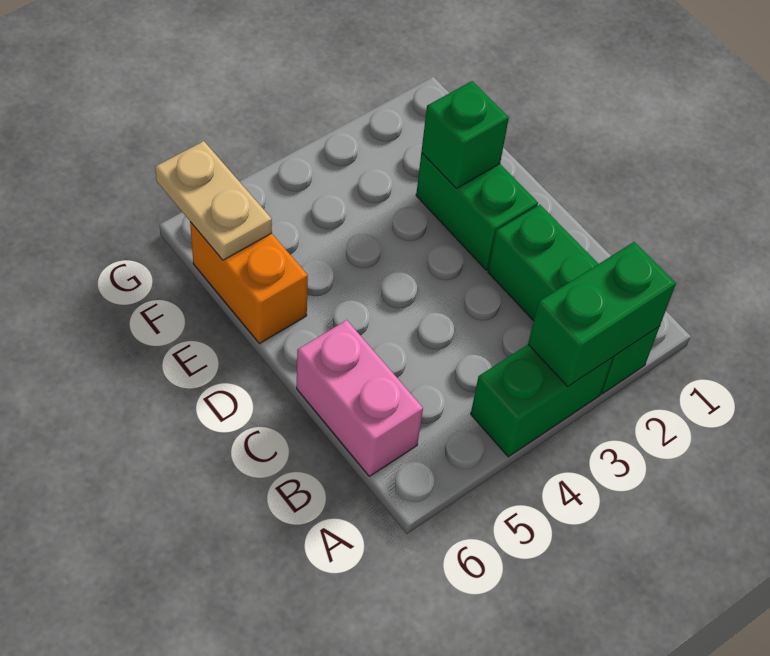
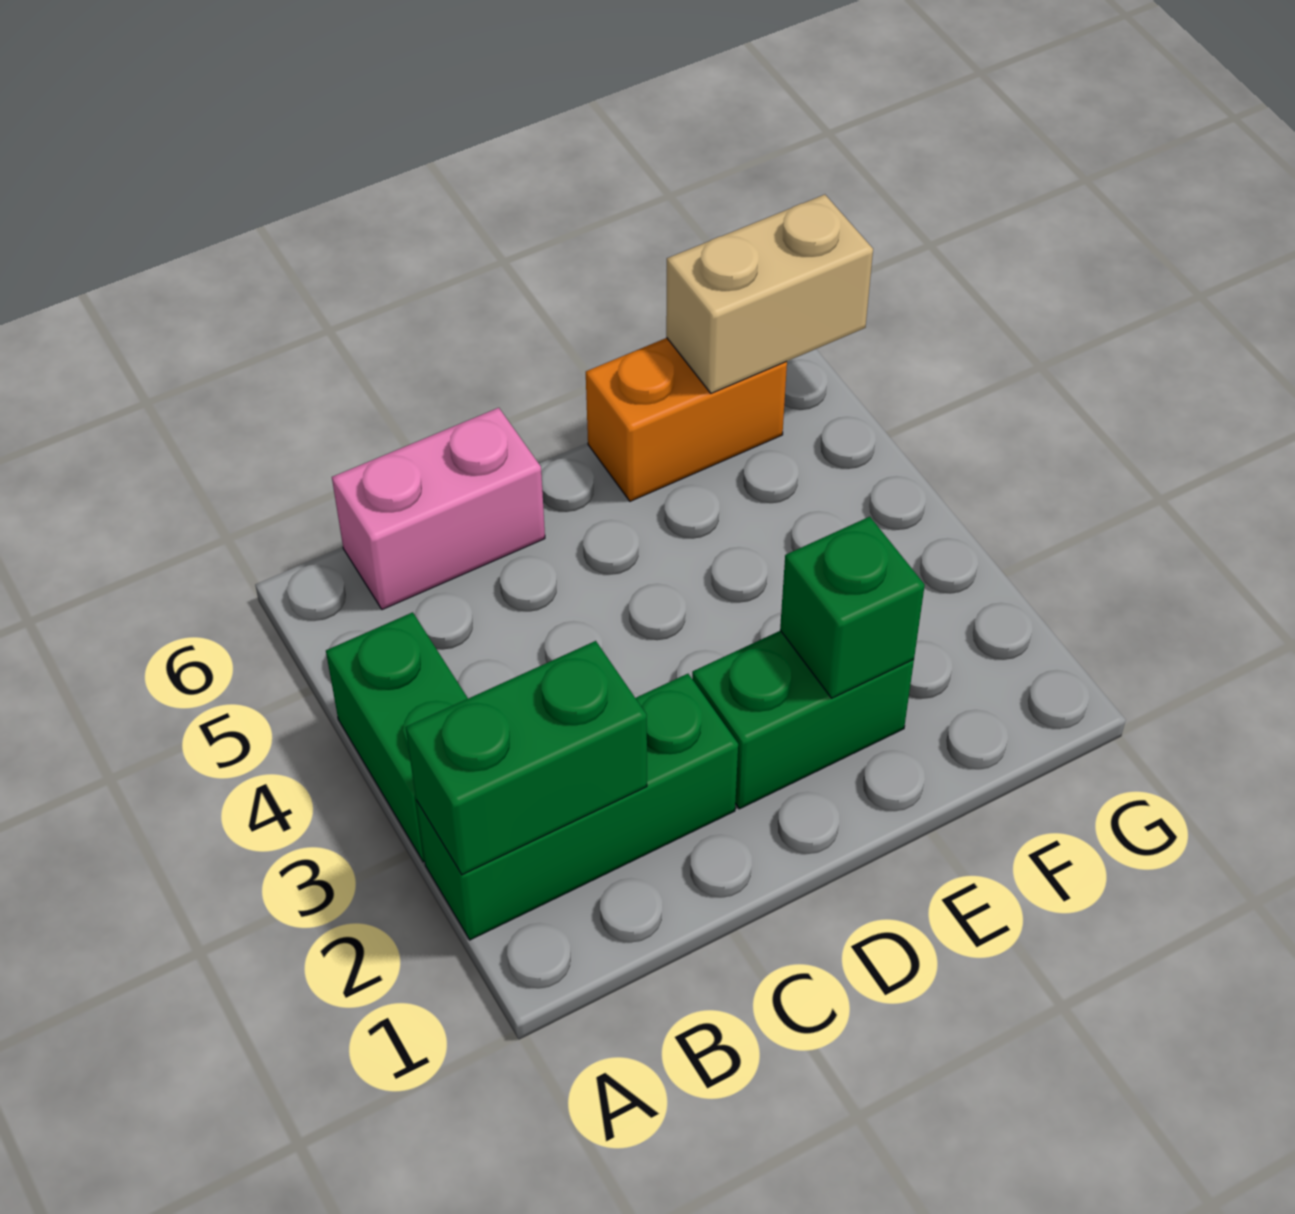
green brick A2:A3 level 2 -> green brick A2:B2 level 2
tan plate F6:G6 level 2 -> tan brick F6:G6 level 2

